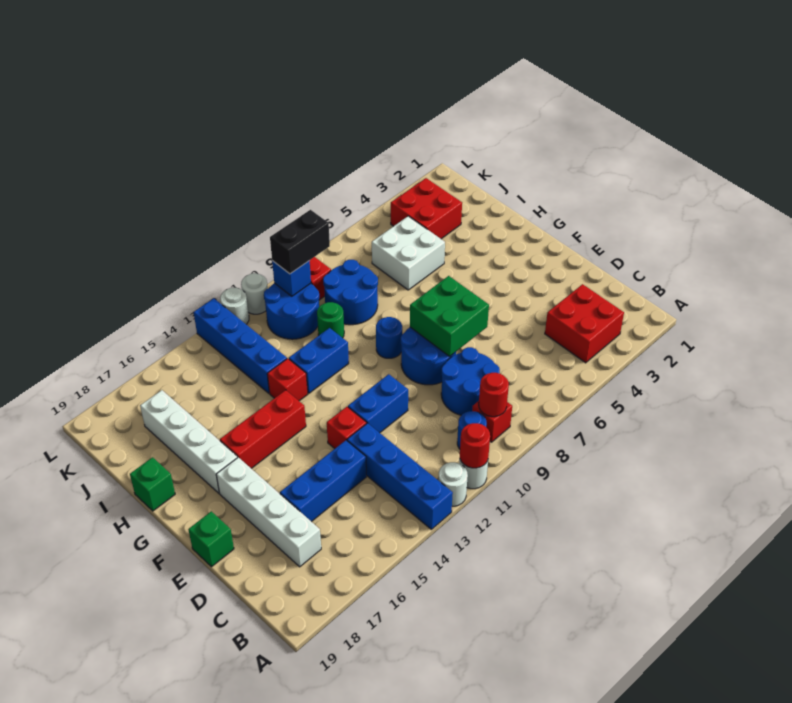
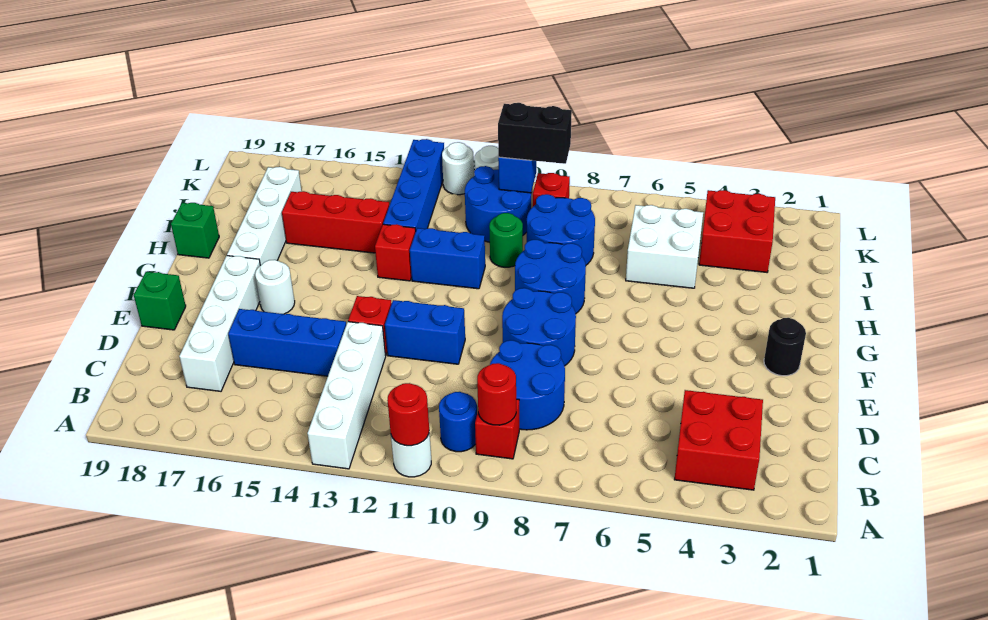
white round brick A12 level 1 -> white round brick F16 level 1
blue brick A13:D13 level 1 -> white brick A13:D13 level 1
green brick E7:F8 level 2 -> none
none -> black round brick F2 level 1
blue round brick G9 level 1 -> blue round brick G8:H9 level 1
red brick G14:G16 level 1 -> red brick I14:I16 level 1

